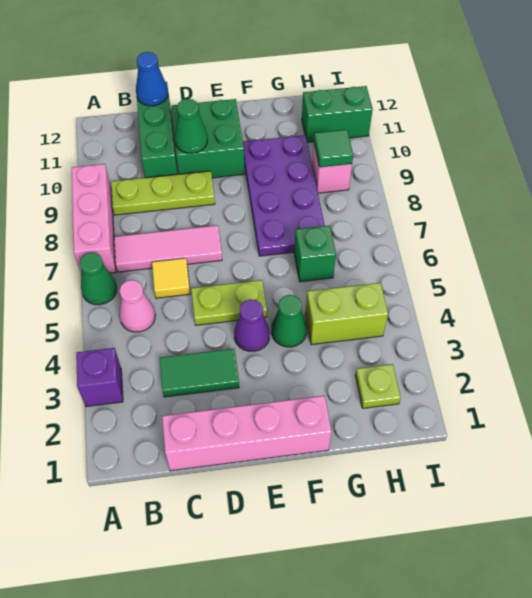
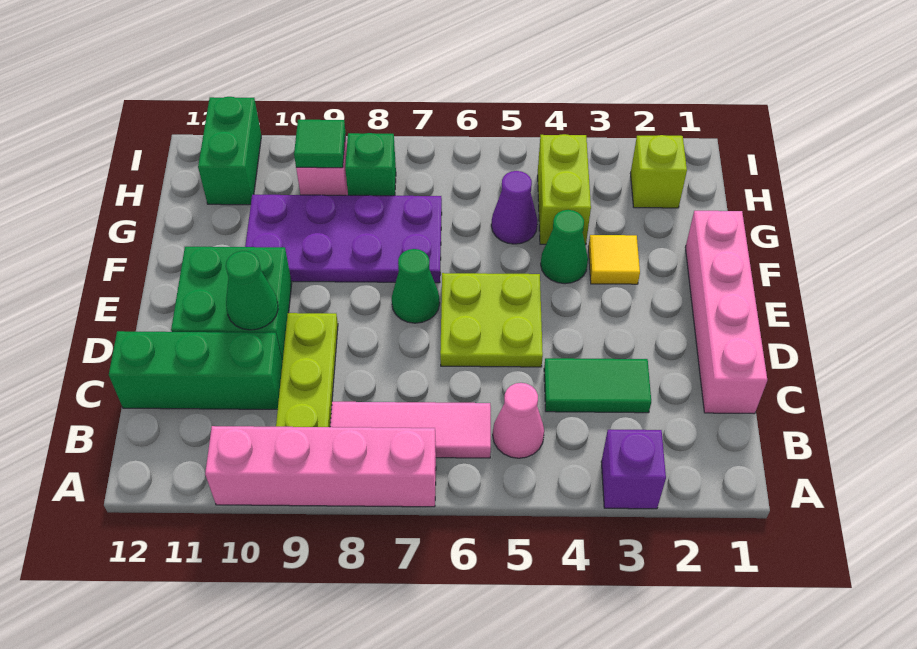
green cone A6 level 1 -> green cone E7 level 1
pink brick A7:A9 level 1 -> pink brick A7:A10 level 1
pink tile B7:D7 level 1 -> pink tile B6:B8 level 1
green tile C3:D3 level 1 -> green tile C3:C4 level 1
yellow tile C6 level 1 -> yellow tile F3 level 1
blue cone C12 level 2 -> none
lime plate D5:E5 level 1 -> lime plate D5:E6 level 1
purple cone E4 level 1 -> purple cone G5 level 1
green brick G6 level 1 -> green brick H8 level 1
lime plate H2 level 1 -> lime brick H2 level 1

